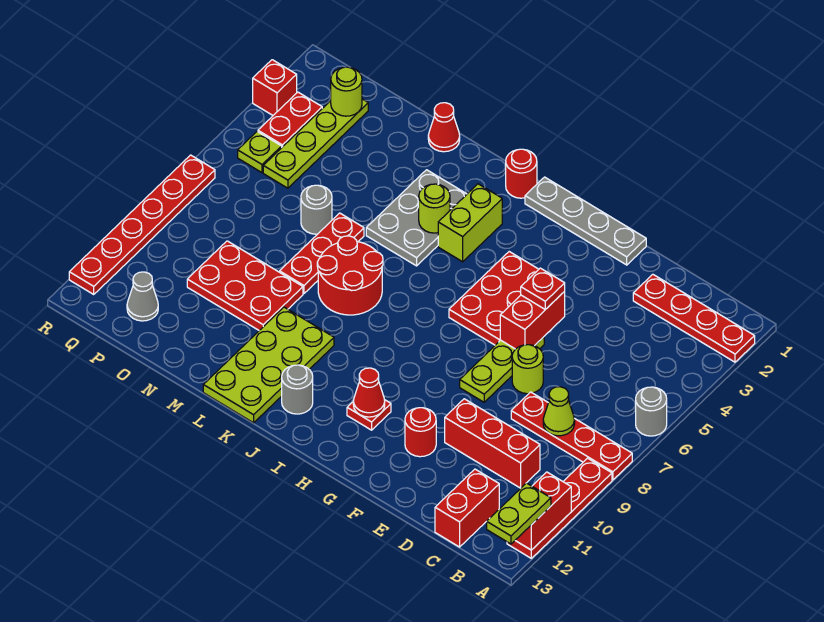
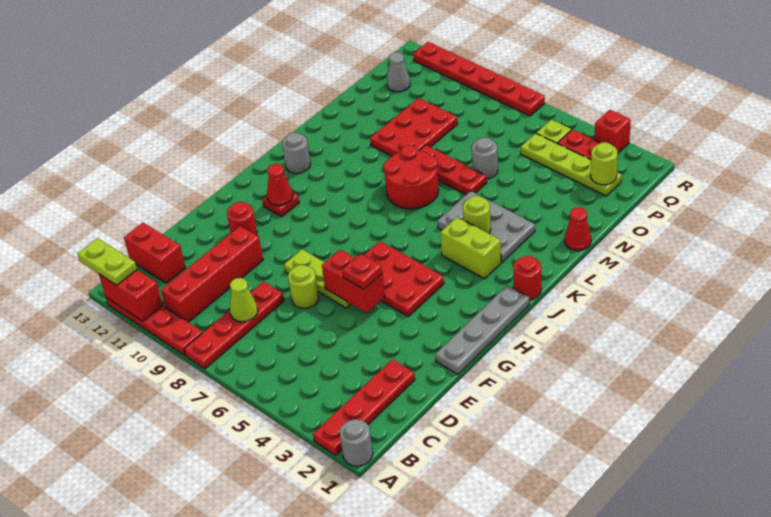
grey round brick A6 level 1 -> grey round brick A1 level 1
red brick C10:E10 level 1 -> red brick B10:E10 level 1
lime plate K10:L13 level 1 -> none

